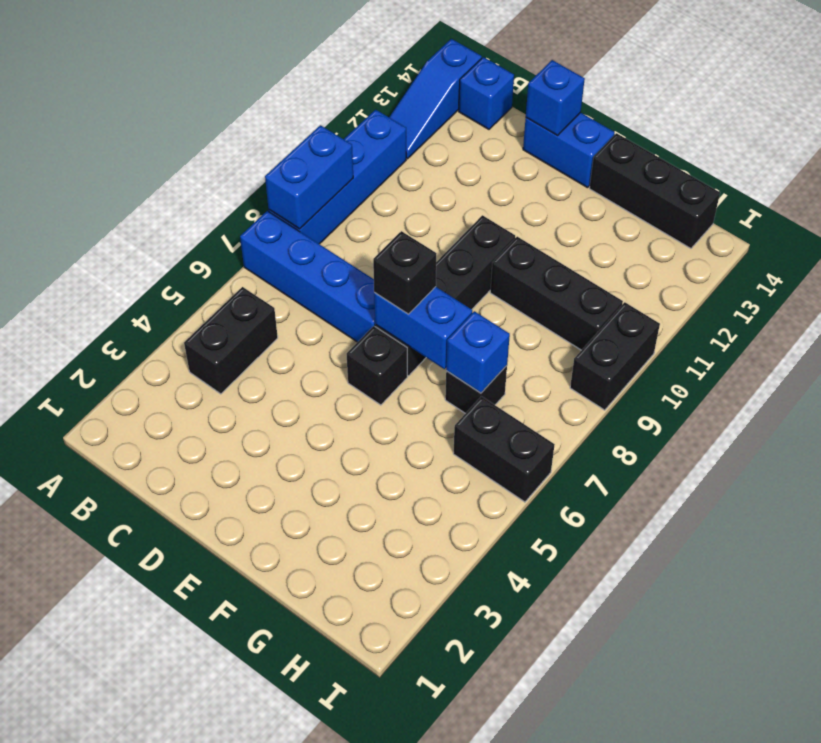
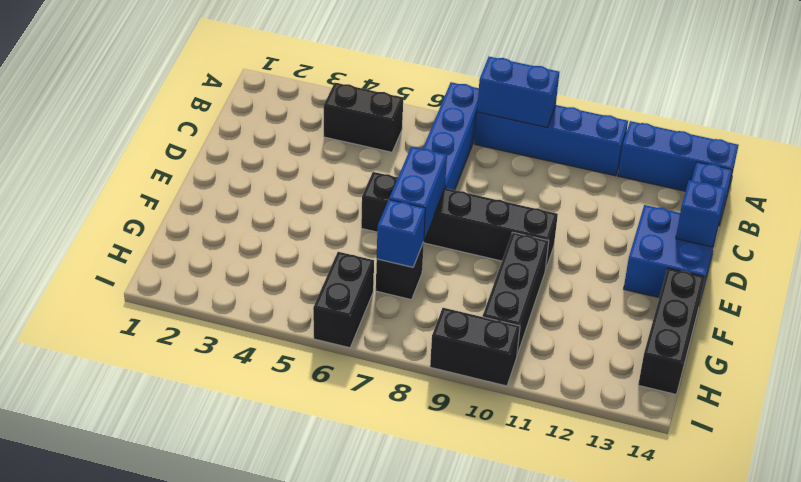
blue slope A12:A14 level 1 top 14 -> blue brick A12:A14 level 1
blue brick D14:E14 level 1 -> blue brick D13:E14 level 1
black brick E7 level 3 -> none

